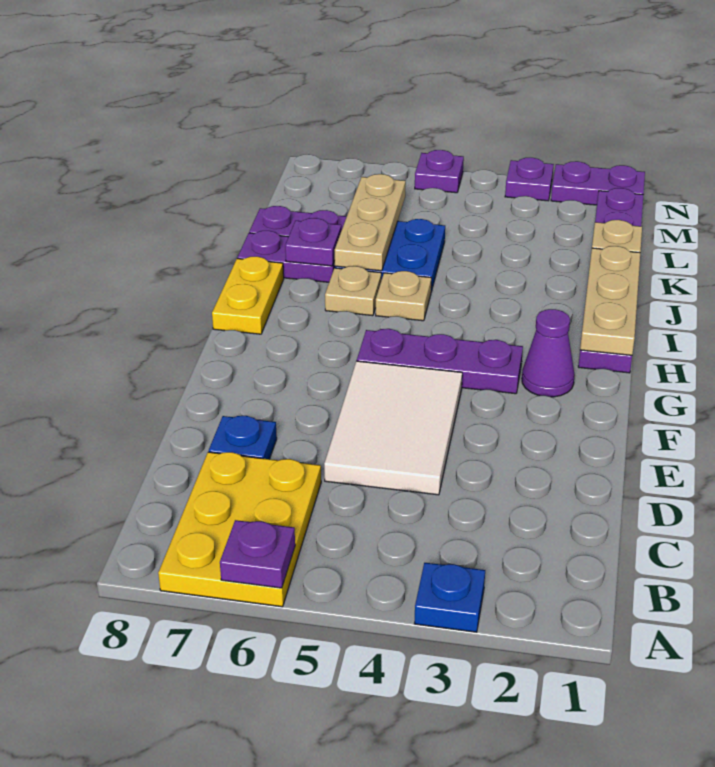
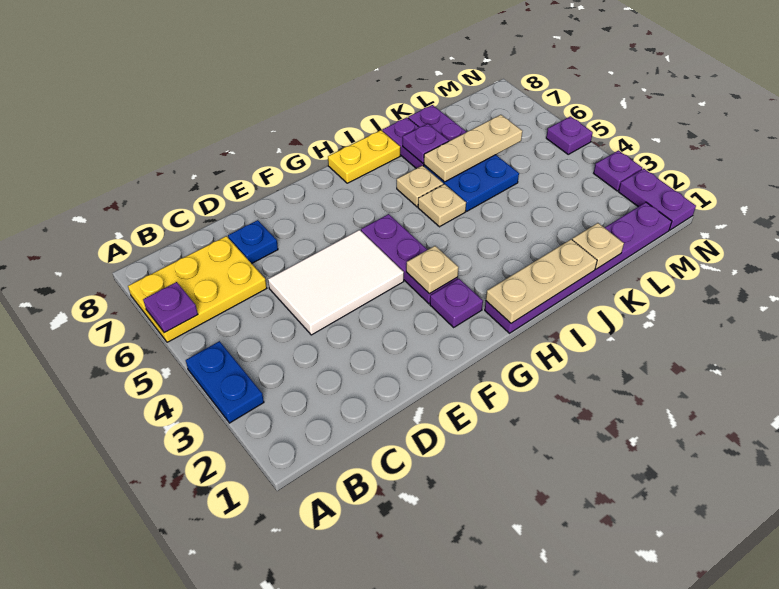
blue plate A3 level 1 -> blue plate A3:A4 level 1
purple cone G2 level 1 -> purple plate G2 level 1
none -> tan plate G3 level 2

